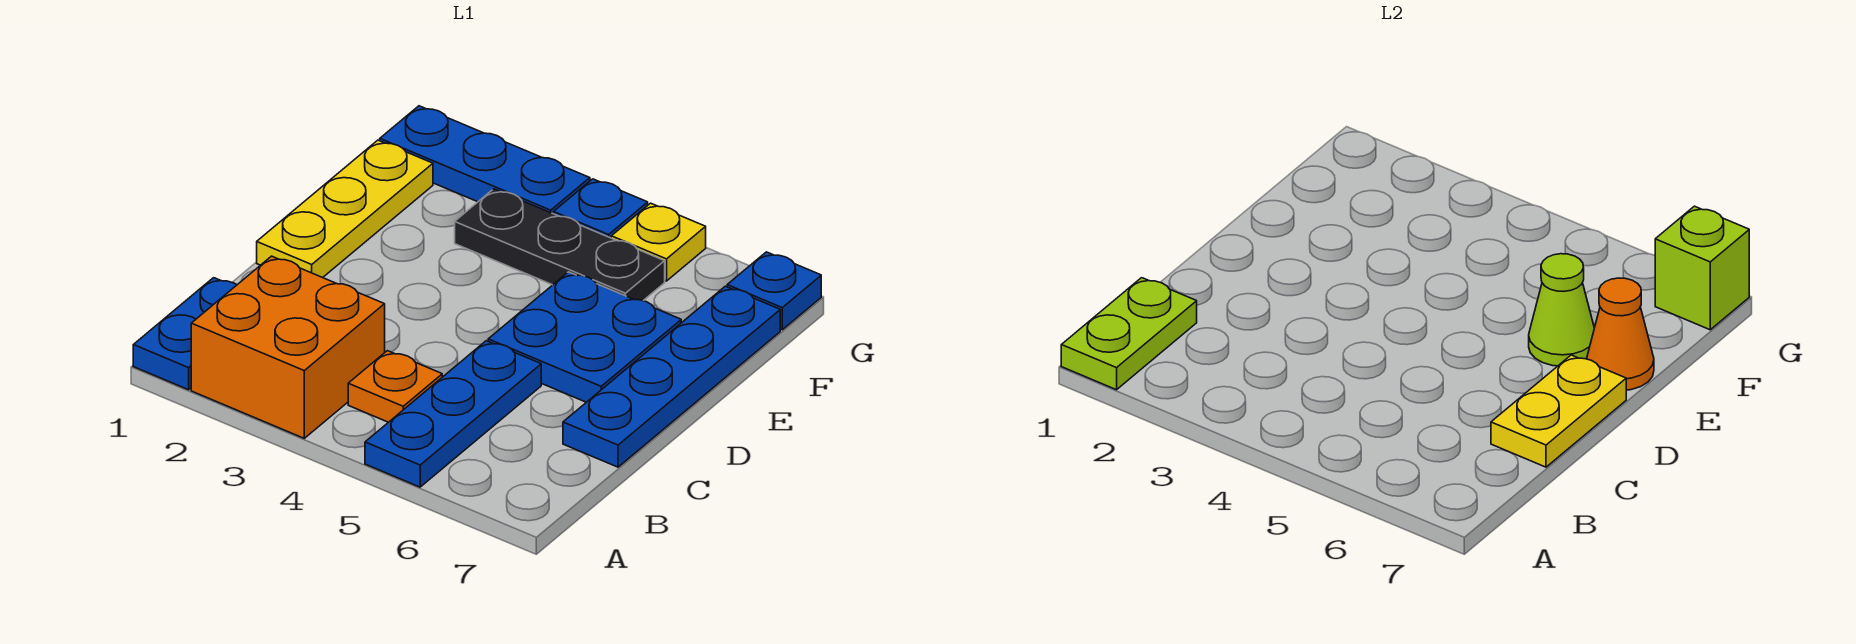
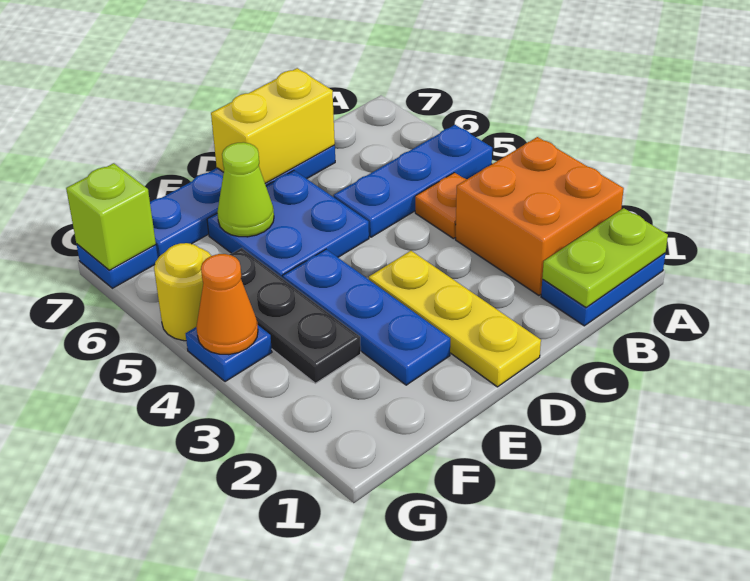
yellow plate C7:D7 level 2 -> yellow brick C7:D7 level 2
yellow plate D1:F1 level 1 -> yellow plate D1:D3 level 1
orange cone E7 level 2 -> orange cone G4 level 2
blue plate G1:G3 level 1 -> blue plate E2:E4 level 1
yellow plate G5 level 1 -> yellow round brick G5 level 1

